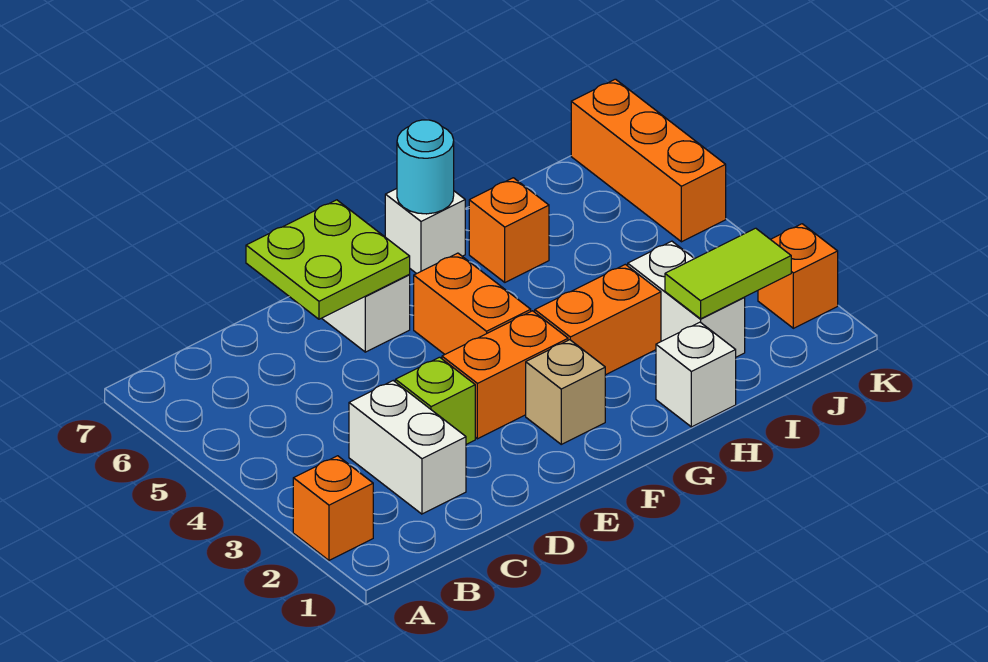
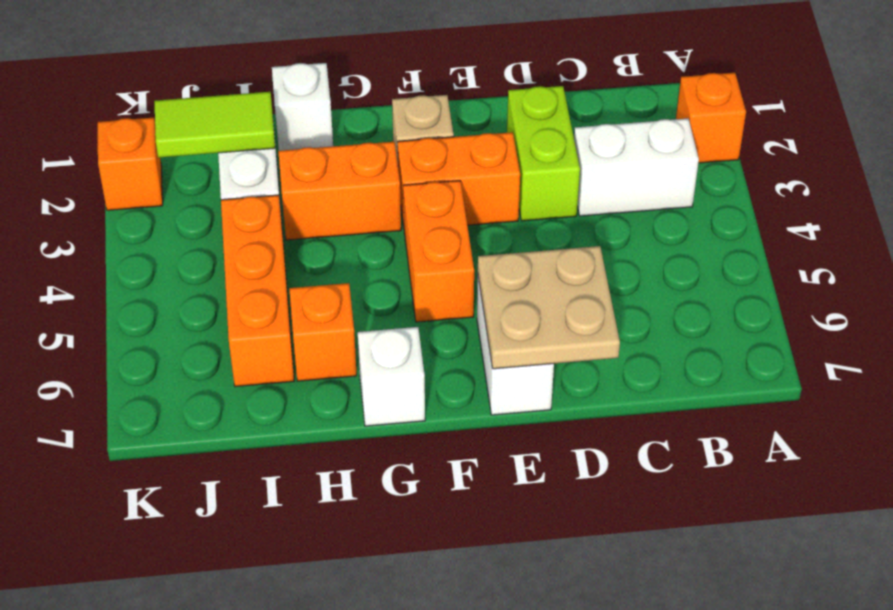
white brick C2:C3 level 1 -> white brick B3:C3 level 1
lime brick D3 level 1 -> lime brick D2:D3 level 1
lime plate D6:E7 level 2 -> tan plate D6:E7 level 2
cyan round brick G7 level 2 -> none
orange brick K5:K7 level 1 -> orange brick I4:I6 level 1

